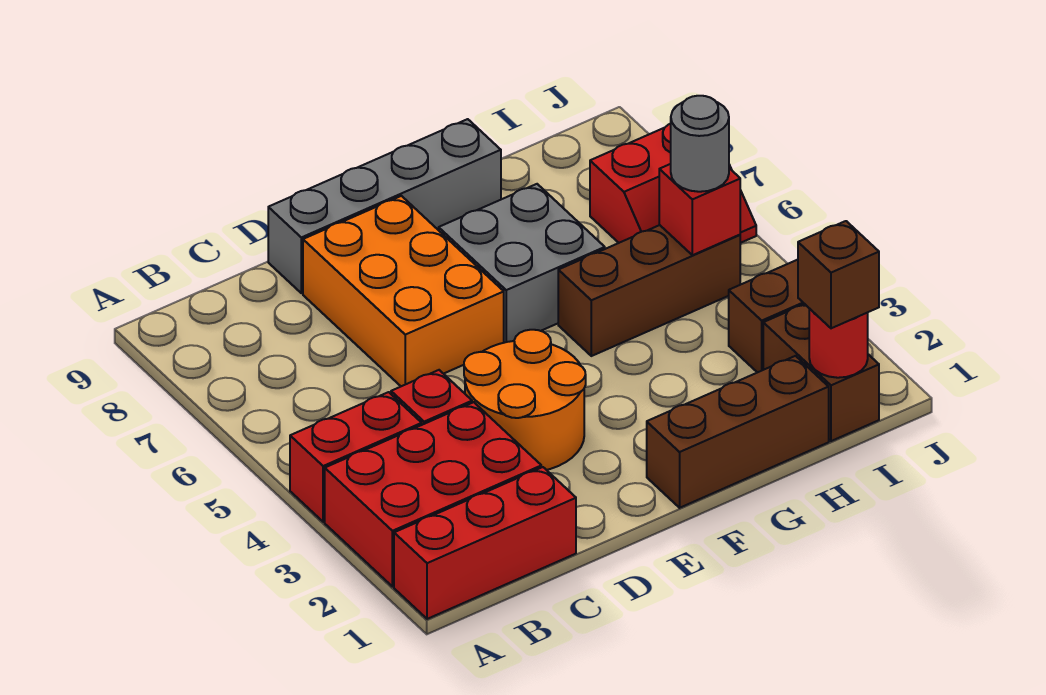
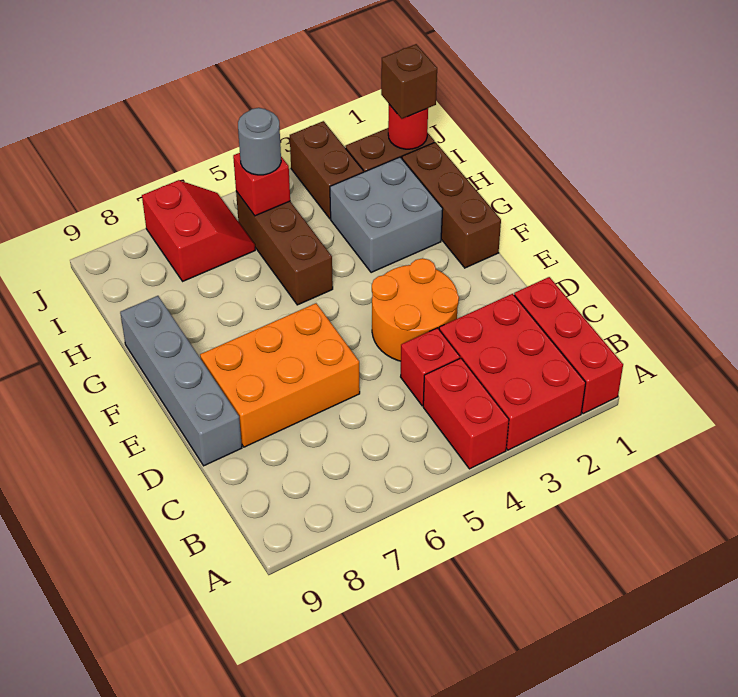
grey brick F6:G7 level 1 -> grey brick G2:H3 level 1

